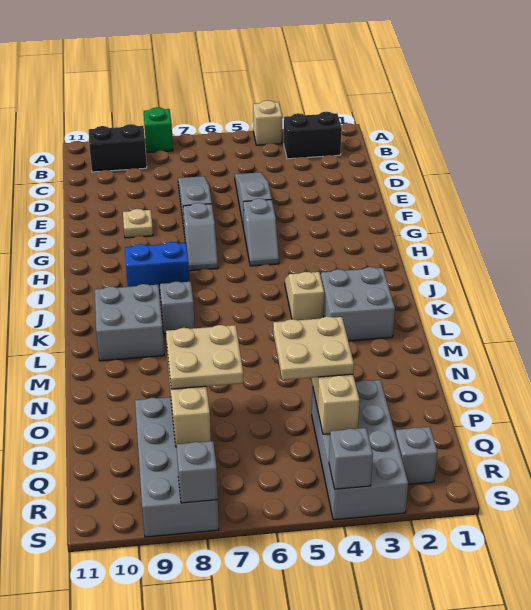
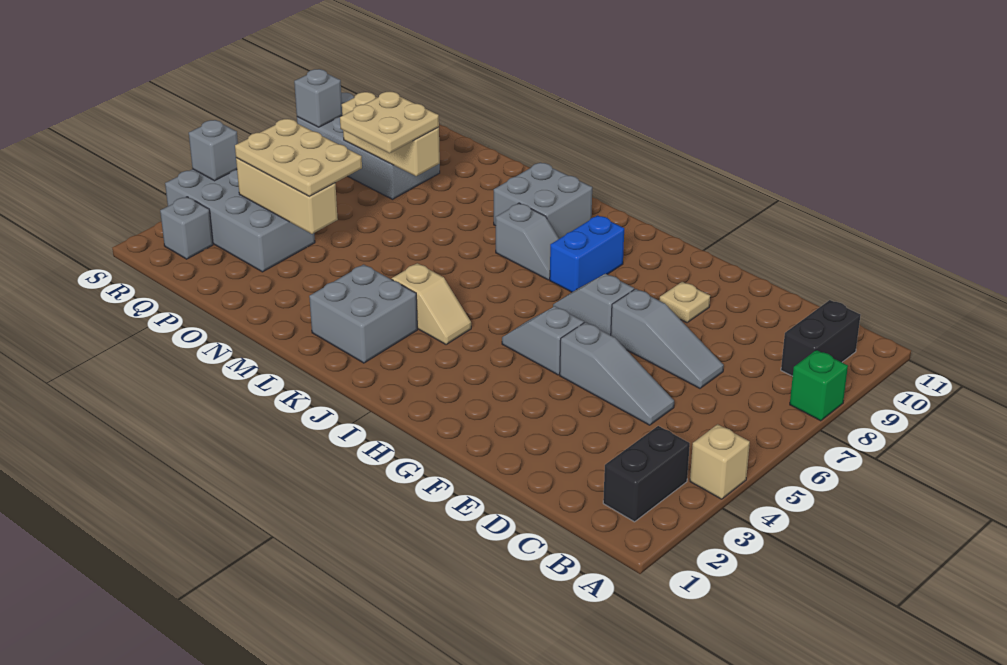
tan plate O4:P5 level 3 -> tan plate O4:Q5 level 3

